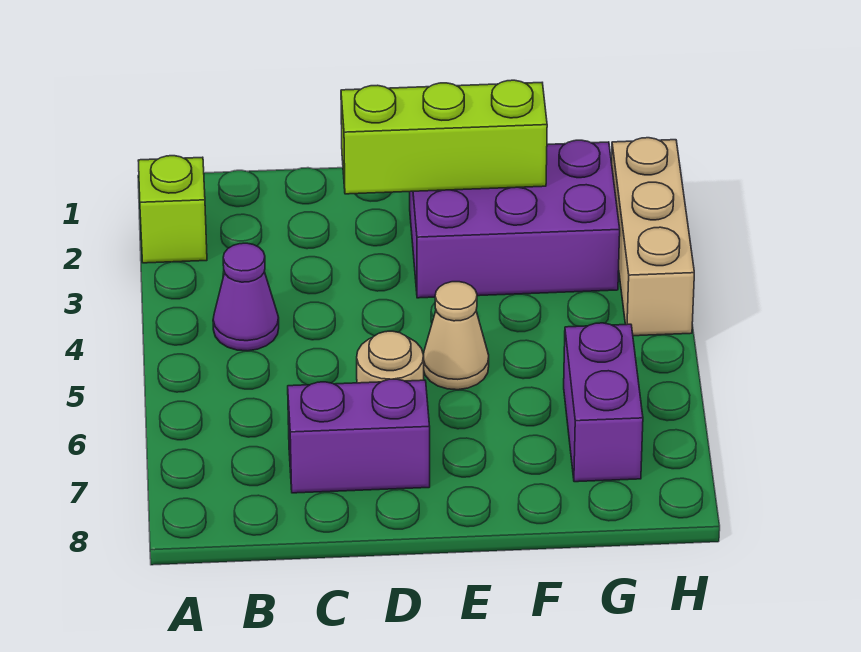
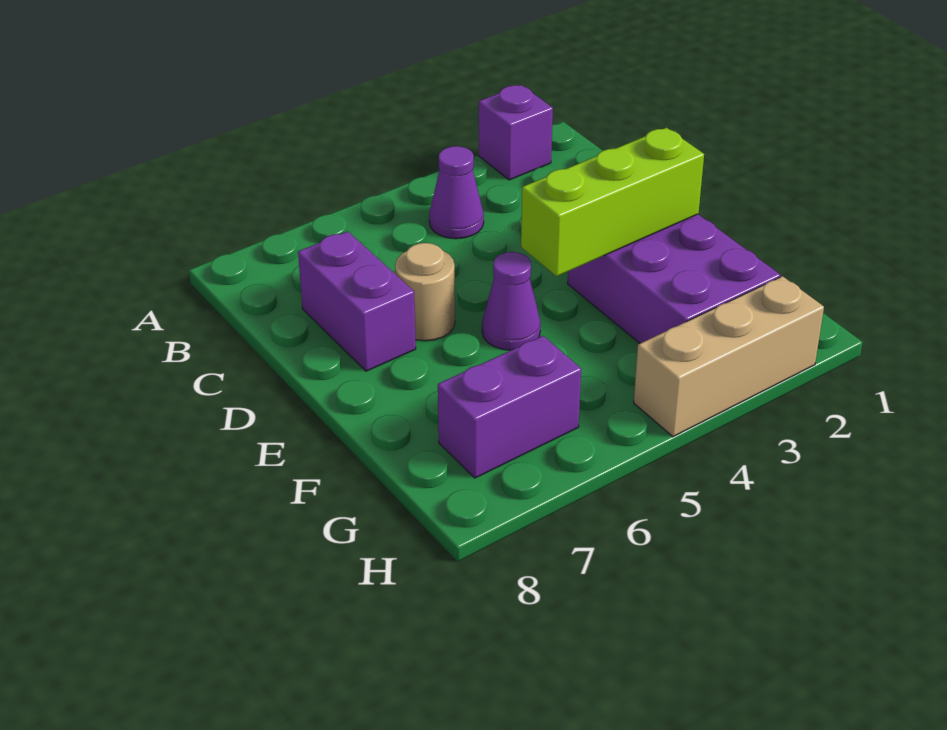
lime brick A2 level 1 -> purple brick A2 level 1
lime brick D2:F2 level 2 -> lime brick E2:E4 level 2
tan cone E5 level 1 -> purple cone E5 level 1

